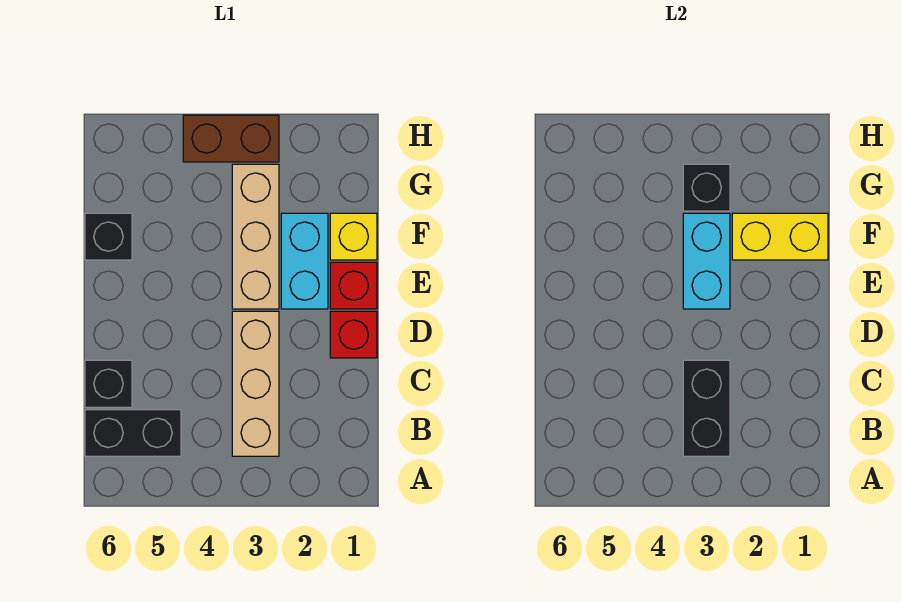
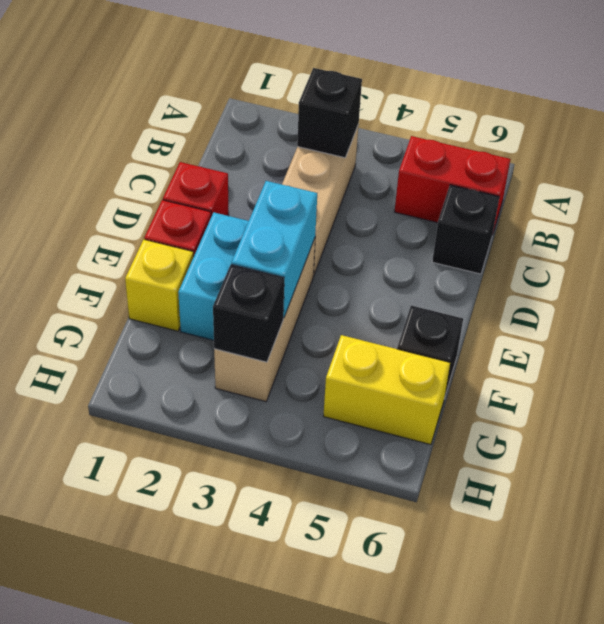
black brick B3:C3 level 2 -> black brick B3 level 2
black brick B5:B6 level 1 -> red brick B5:B6 level 1
yellow brick F1:F2 level 2 -> yellow brick G5:G6 level 1
brown brick H3:H4 level 1 -> none

